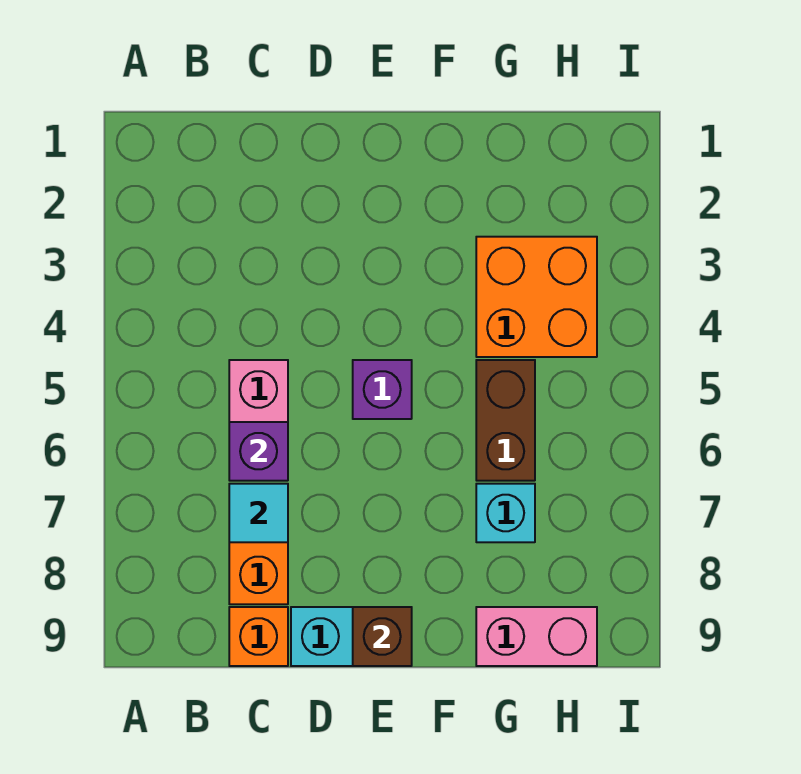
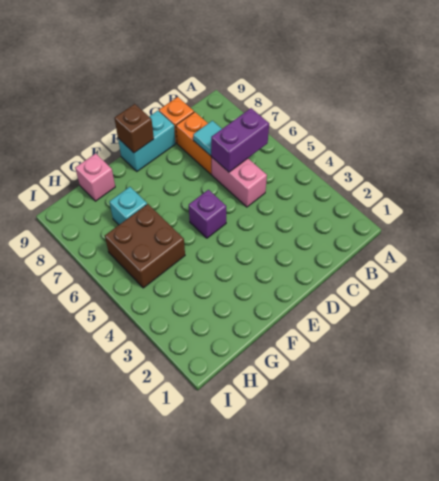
purple brick C6 level 2 -> purple brick B6:C6 level 2
orange brick G3:H4 level 1 -> none
brown brick G5:G6 level 1 -> brown brick G5:H6 level 1
pink brick G9:H9 level 1 -> pink brick G9 level 1

